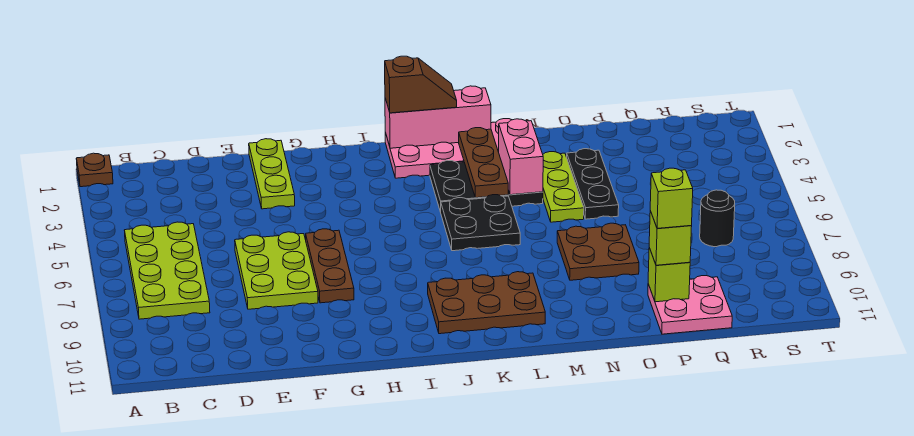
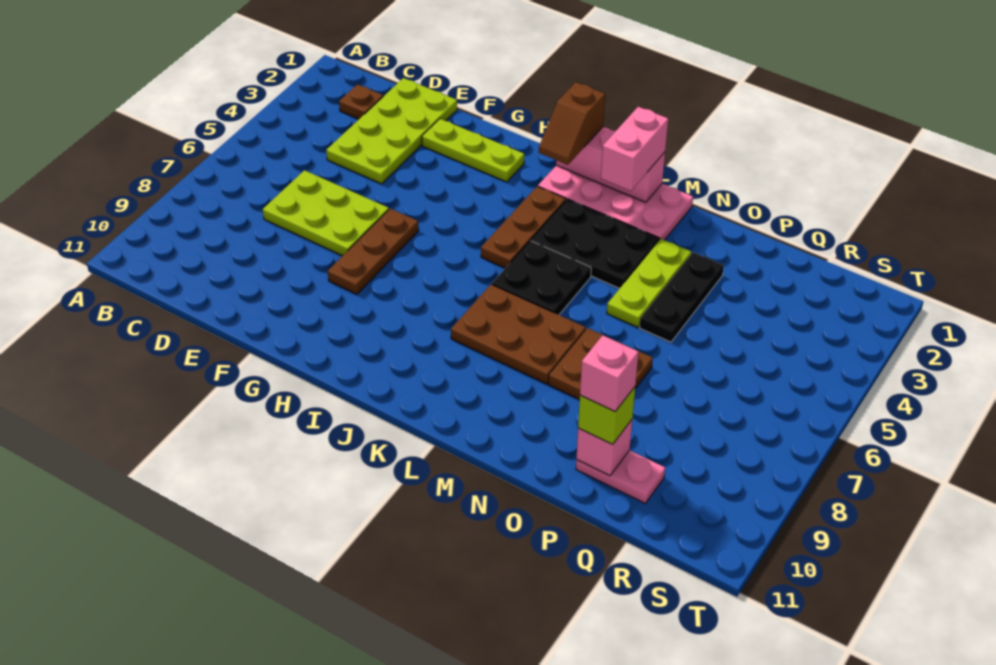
brown plate A1 level 1 -> brown plate C2 level 1
lime plate B5:C8 level 1 -> lime plate D1:E4 level 1
lime plate E6:F8 level 1 -> lime plate D6:F7 level 1
lime plate F1:F3 level 1 -> lime plate F2:H2 level 1
brown slope J1:K1 level 3 top J -> brown slope J1:J2 level 3 top 1
brown plate J9:L10 level 1 -> brown plate K7:M8 level 1
brown plate L2:L4 level 2 -> brown plate J3:J5 level 1
pink brick M3:M4 level 2 -> pink brick L1:L2 level 3
pink plate P10:Q11 level 1 -> pink plate P10:Q10 level 1
lime brick P10 level 2 -> pink brick P10 level 2
lime brick P10 level 4 -> pink brick P10 level 4
black round brick R7 level 1 -> none

